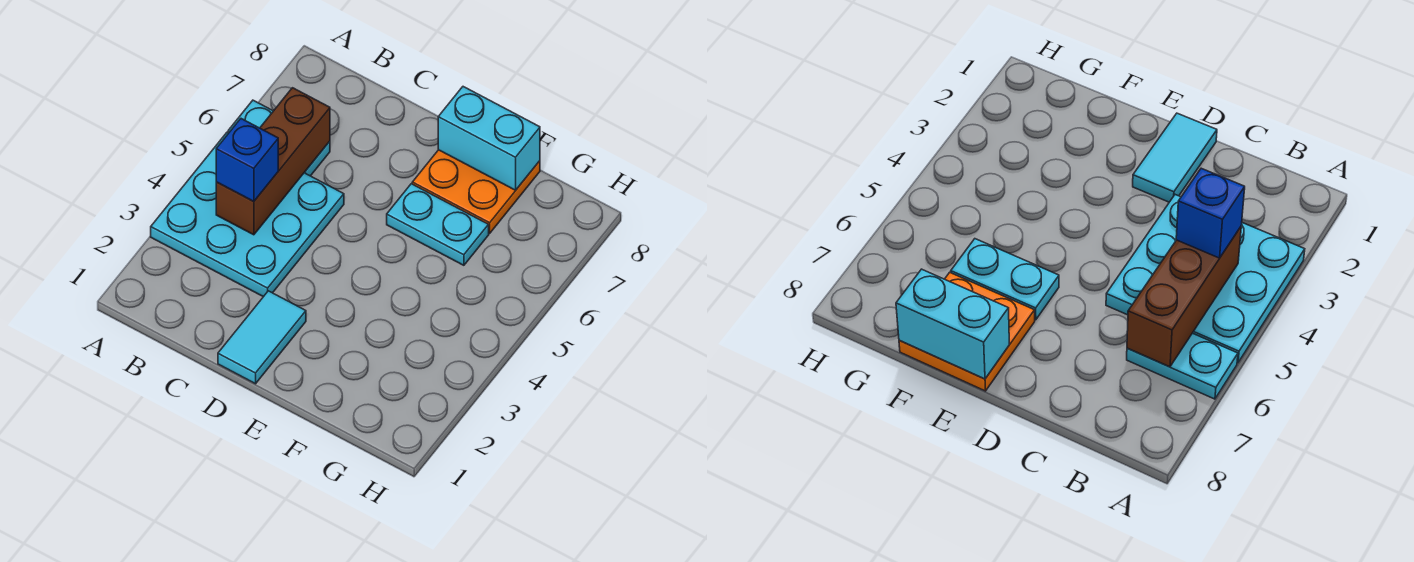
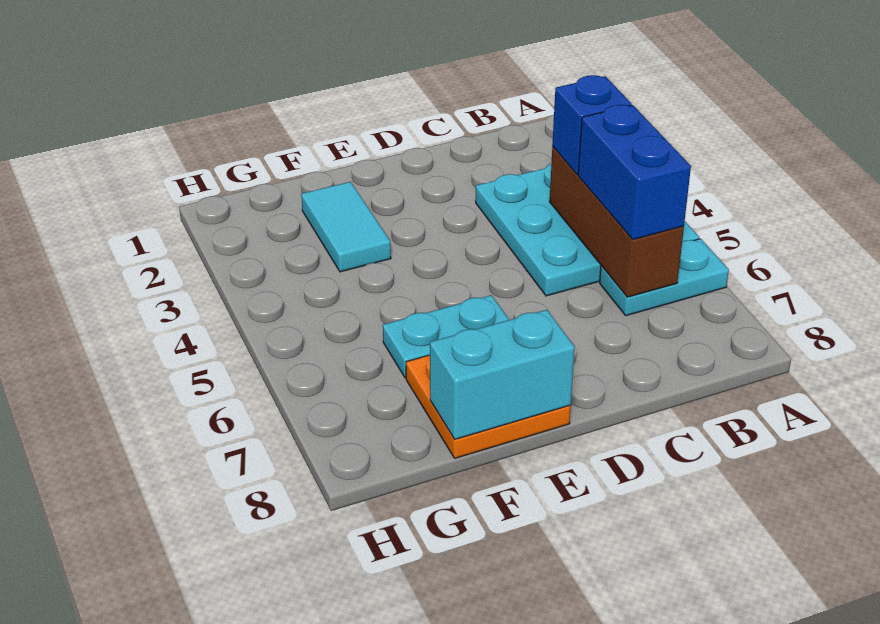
none -> blue brick B5:B6 level 3
cyan tile D1:D2 level 1 -> cyan tile F2:F3 level 1

